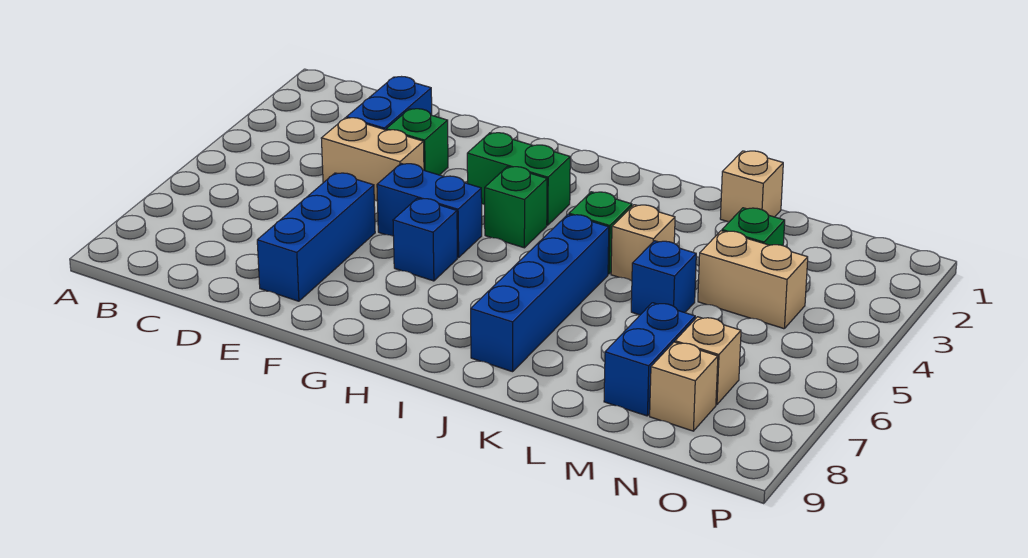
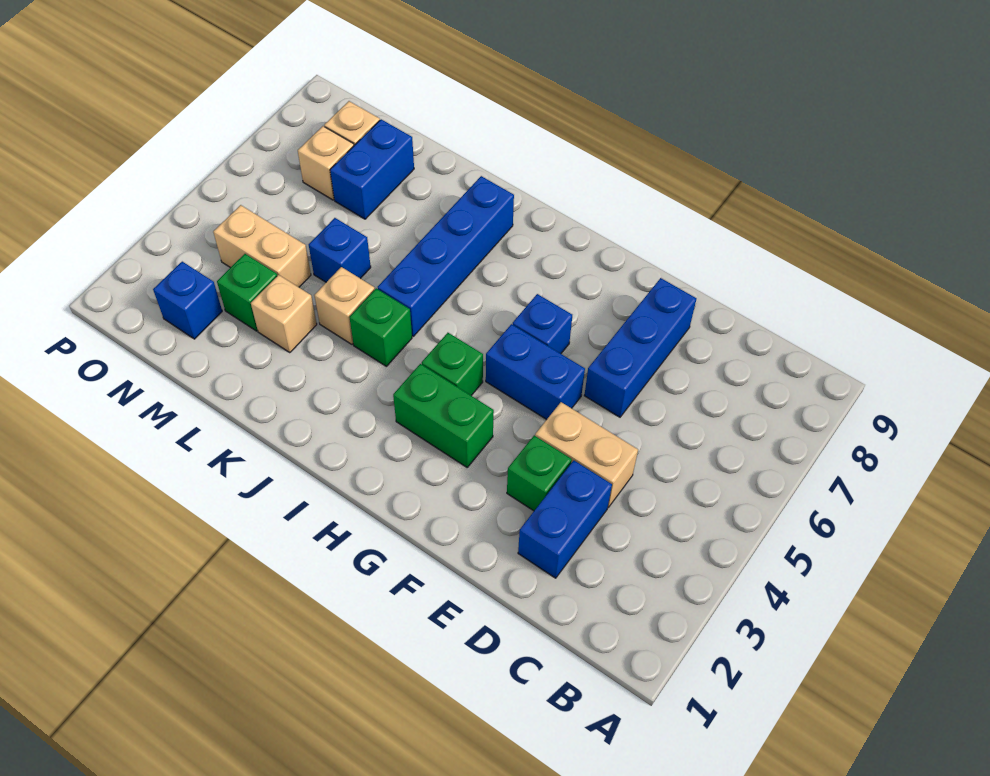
tan brick L1 level 1 -> tan brick L3 level 1
none -> blue brick N2 level 1

